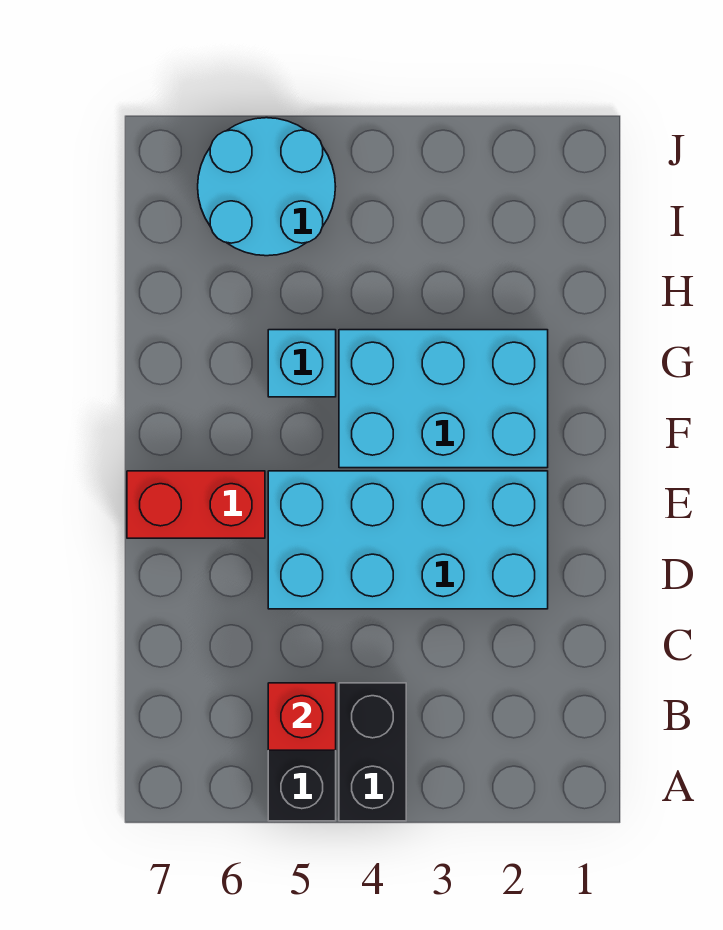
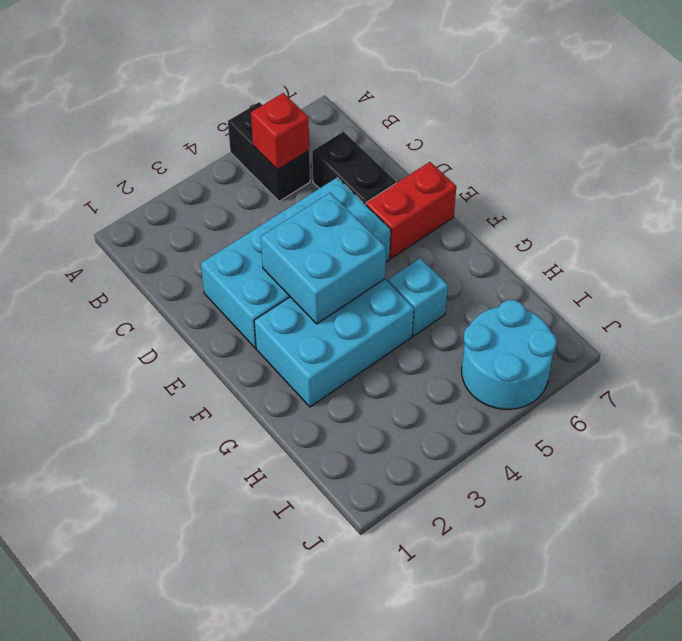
black brick A4:B4 level 1 -> black brick C6:D6 level 1
none -> cyan brick E3:F4 level 2

